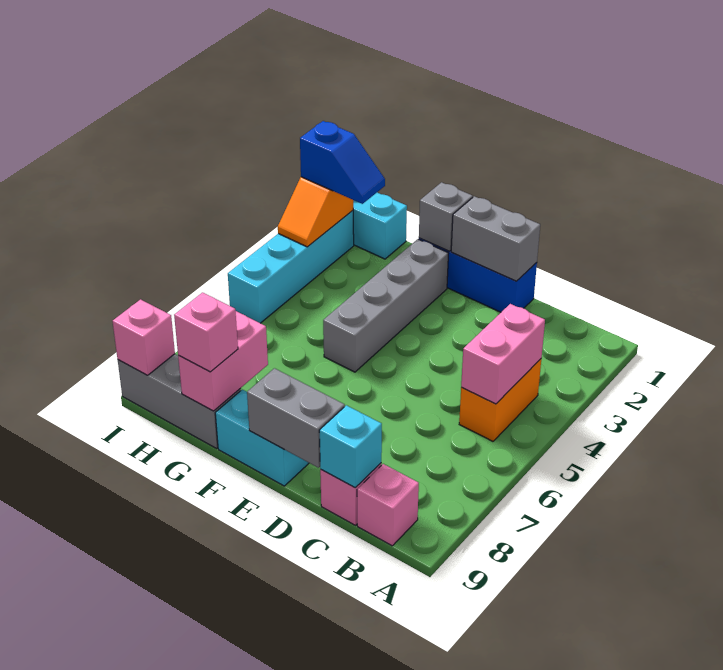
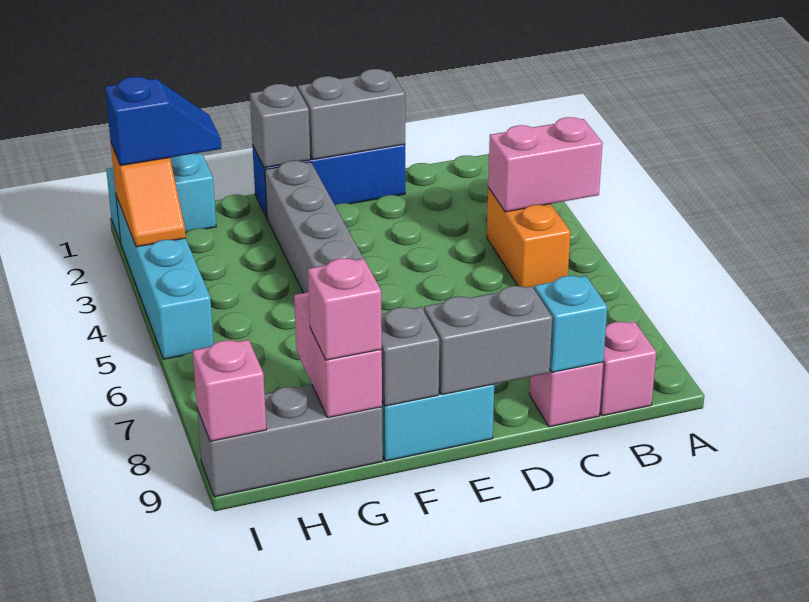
pink brick B4:B5 level 2 -> pink brick A4:B4 level 2
none -> grey brick F9 level 2

